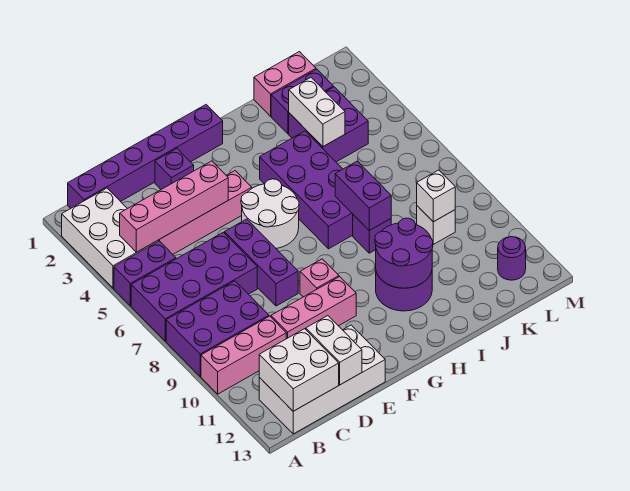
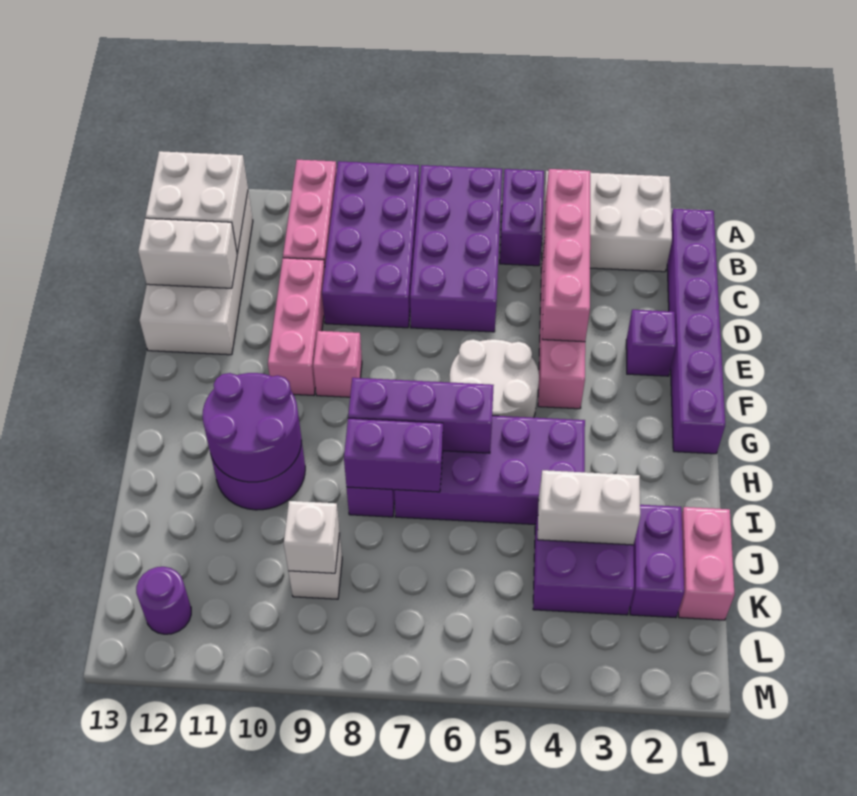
purple brick A8:C9 level 1 -> purple brick A8:D9 level 1
purple brick E6:E8 level 1 -> purple brick H6:H8 level 2

